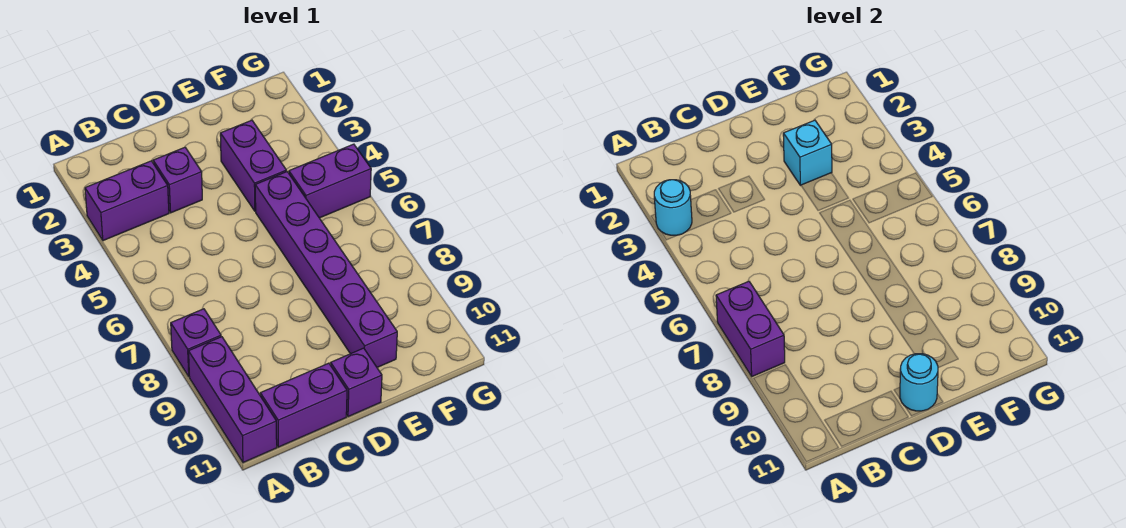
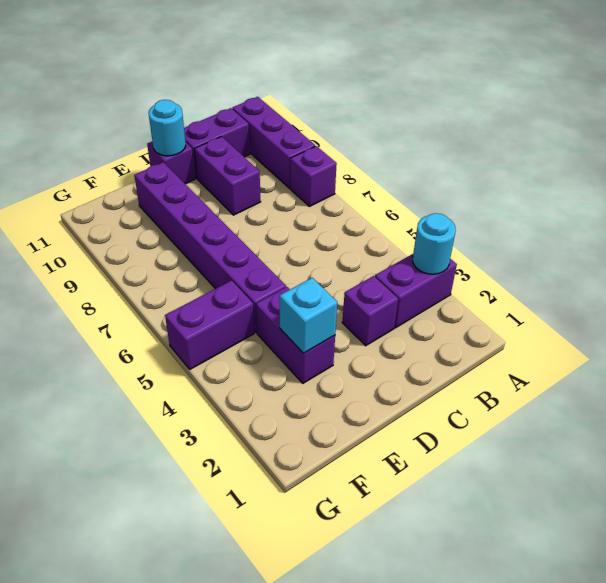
purple brick A7:A8 level 2 -> purple brick C9:C10 level 1

